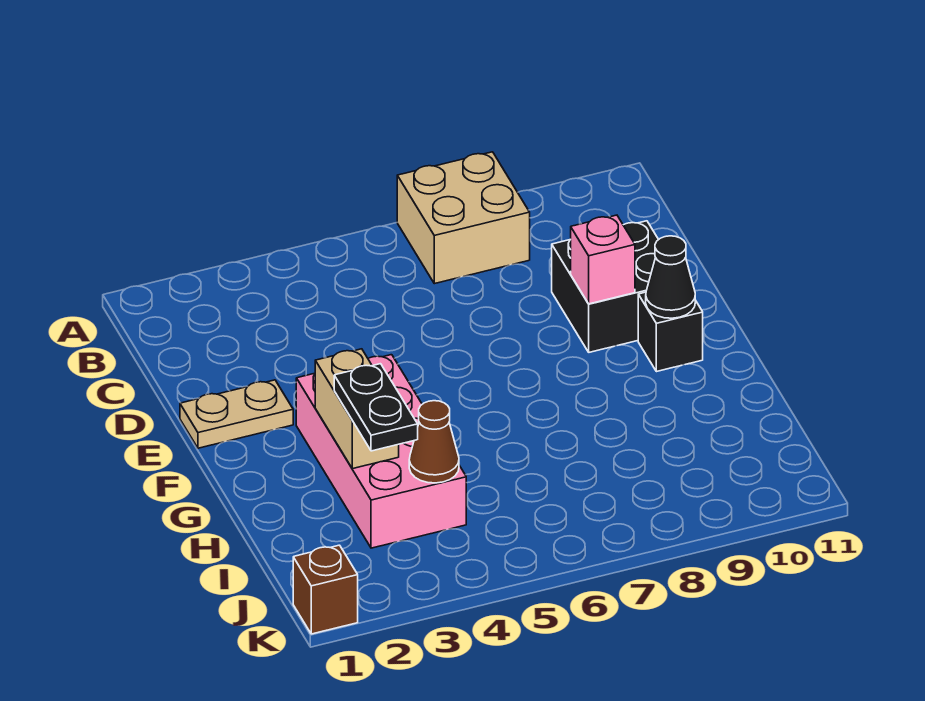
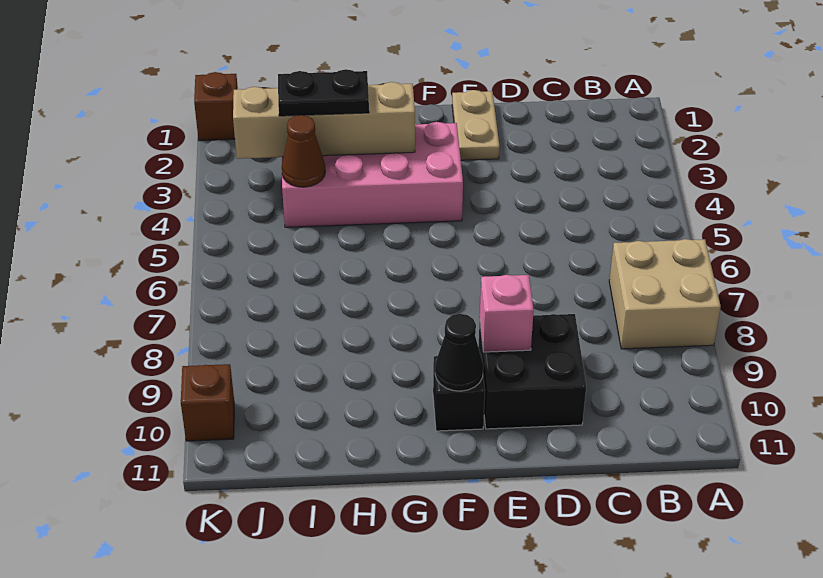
tan brick G3:H3 level 2 -> tan brick G3:J3 level 2
none -> brown brick K10 level 1

